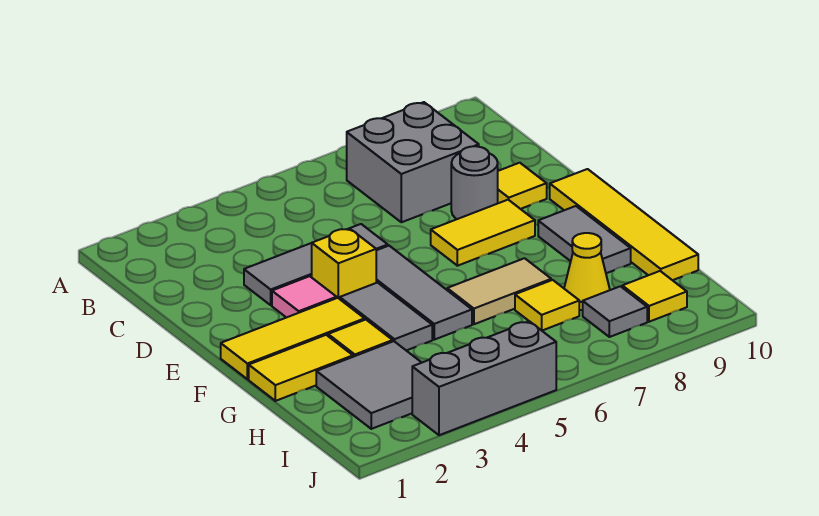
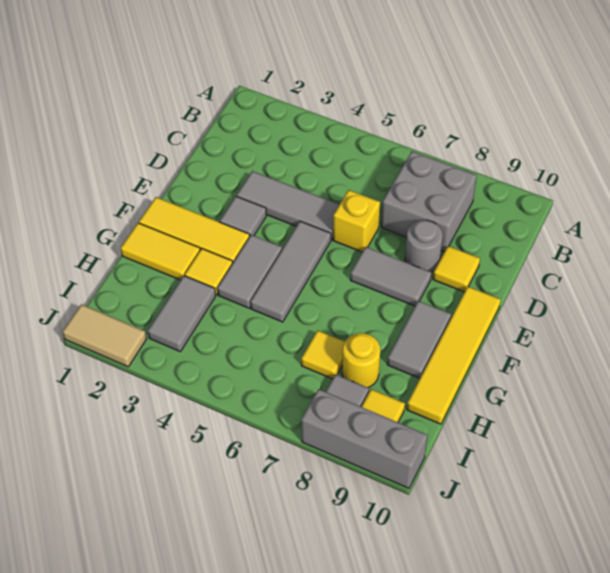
pink tile E3 level 1 -> grey tile E3 level 1
yellow brick E4 level 1 -> yellow brick D6 level 1
yellow tile E7:E8 level 1 -> grey tile E7:E8 level 1
tan tile G6:G7 level 1 -> tan tile J1:J2 level 1
grey tile H2:I3 level 1 -> grey tile H3:I3 level 1
yellow cone H8 level 1 -> yellow round brick H8 level 1
grey brick J3:J5 level 1 -> grey brick J8:J10 level 1

